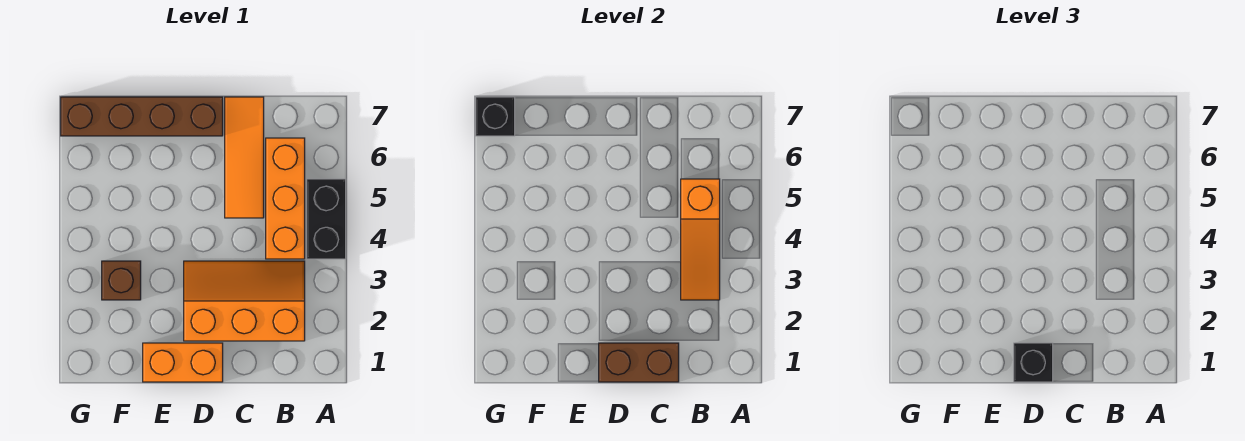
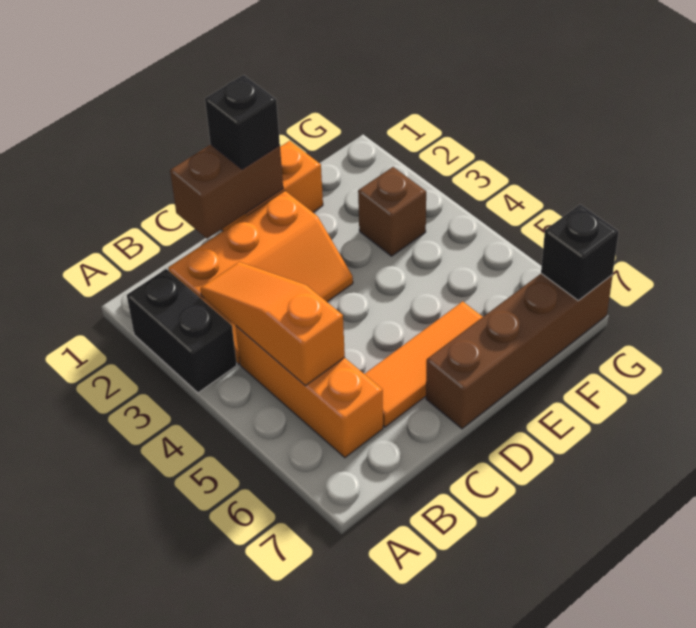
black brick A4:A5 level 1 -> black brick A2:A3 level 1
orange tile C5:C7 level 1 -> orange tile C6:E6 level 1

